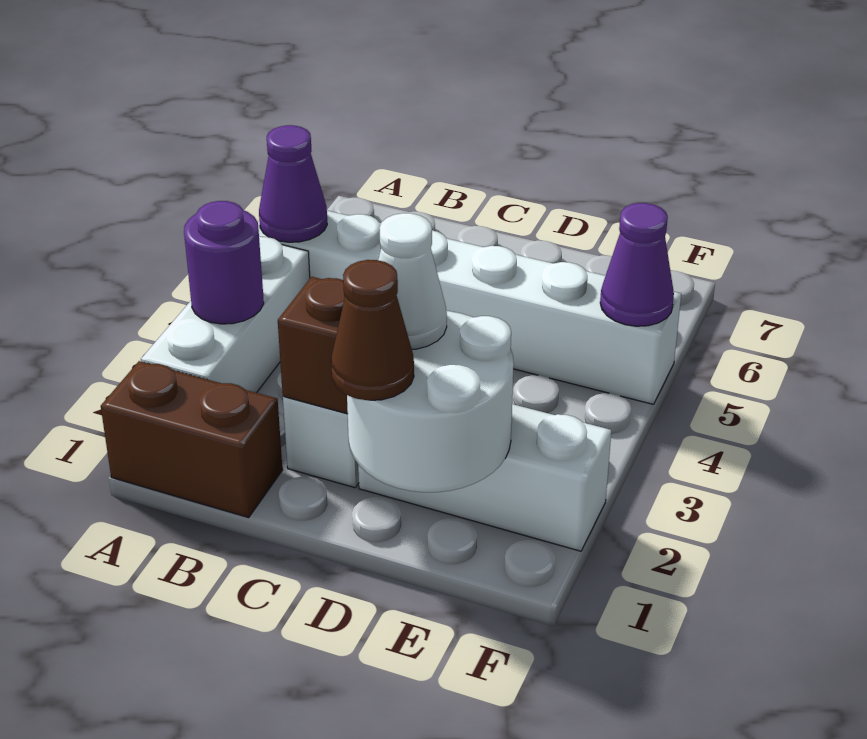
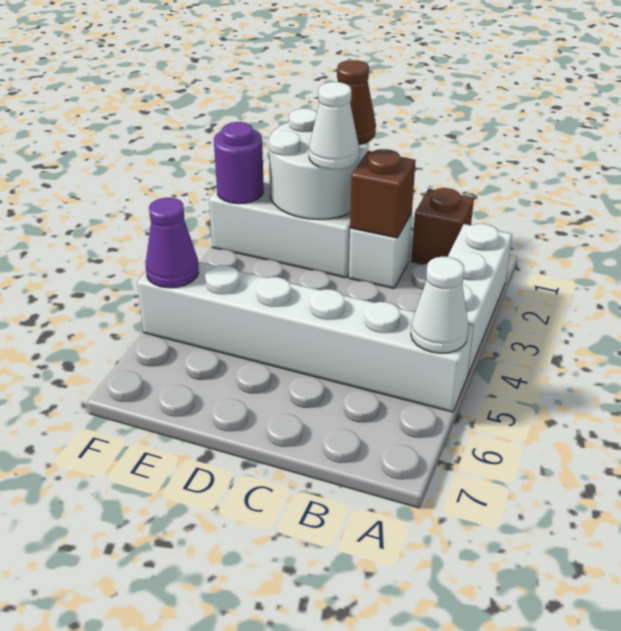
brown brick A1:B1 level 1 -> brown brick B1 level 1
purple round brick A3 level 2 -> purple round brick F2 level 2
purple cone A5 level 2 -> white cone A5 level 2

